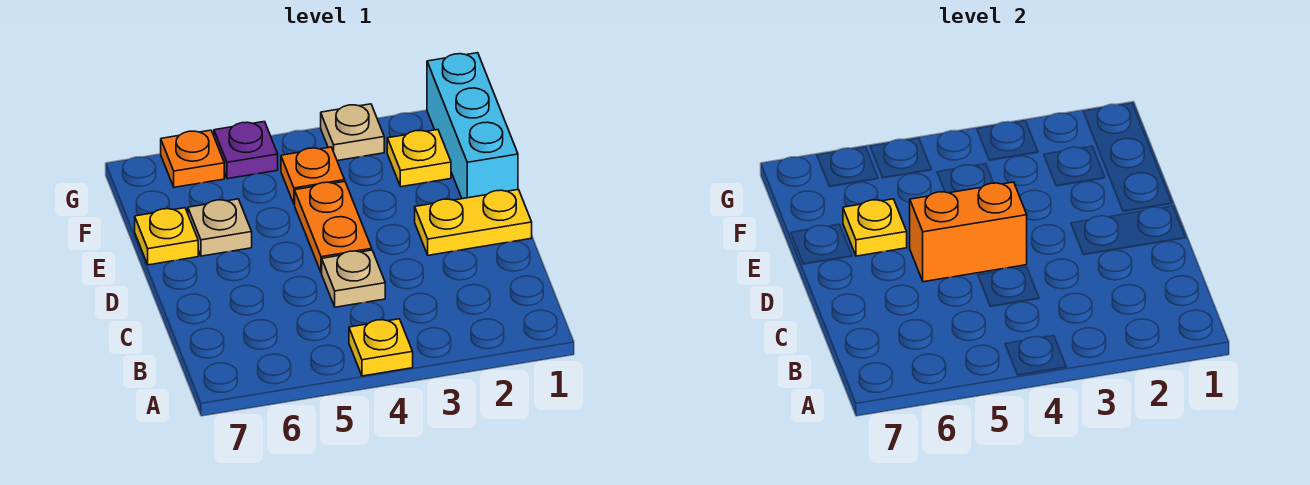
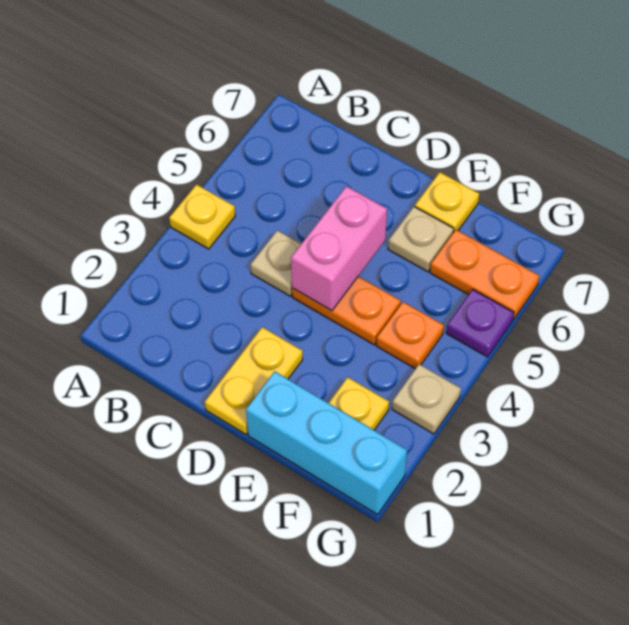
orange brick D4:D5 level 2 -> pink brick D4:D5 level 2
yellow plate E6 level 2 -> none
orange plate G6 level 1 -> orange plate F6:G6 level 1

